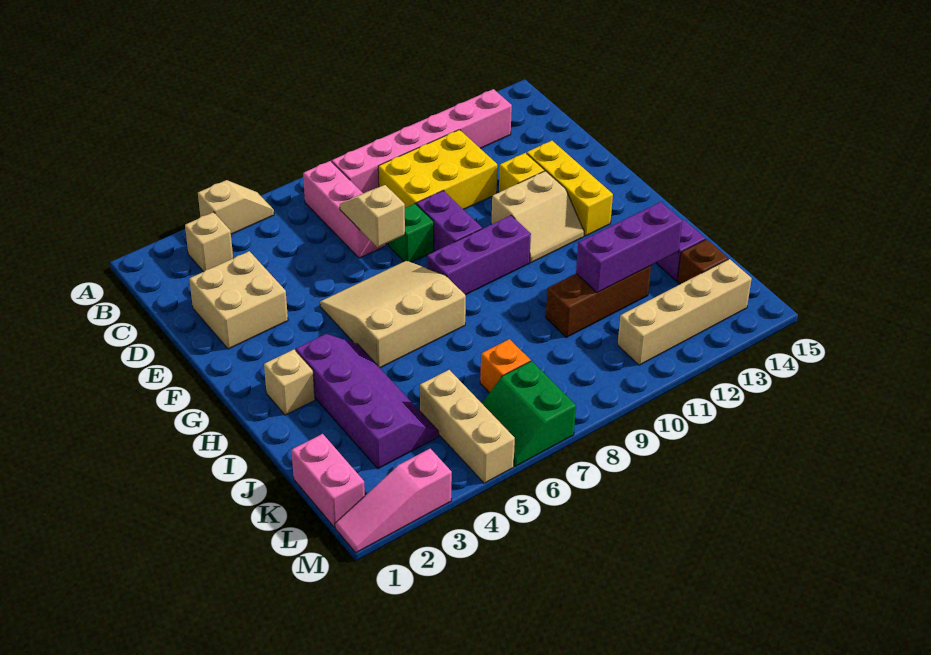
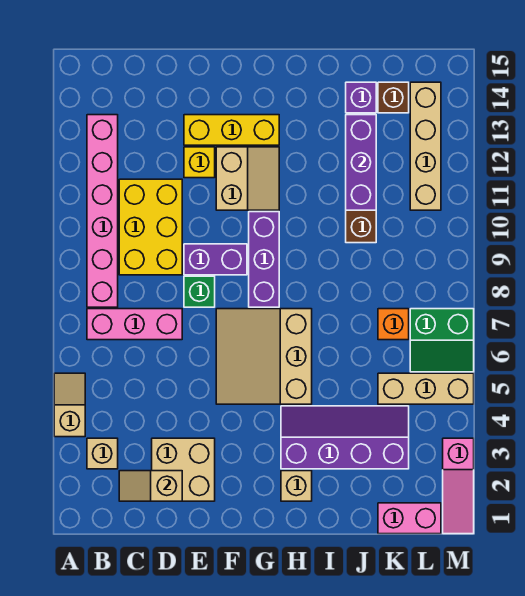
tan slope D7:E7 level 2 top E -> tan slope C2:D2 level 2 top D

